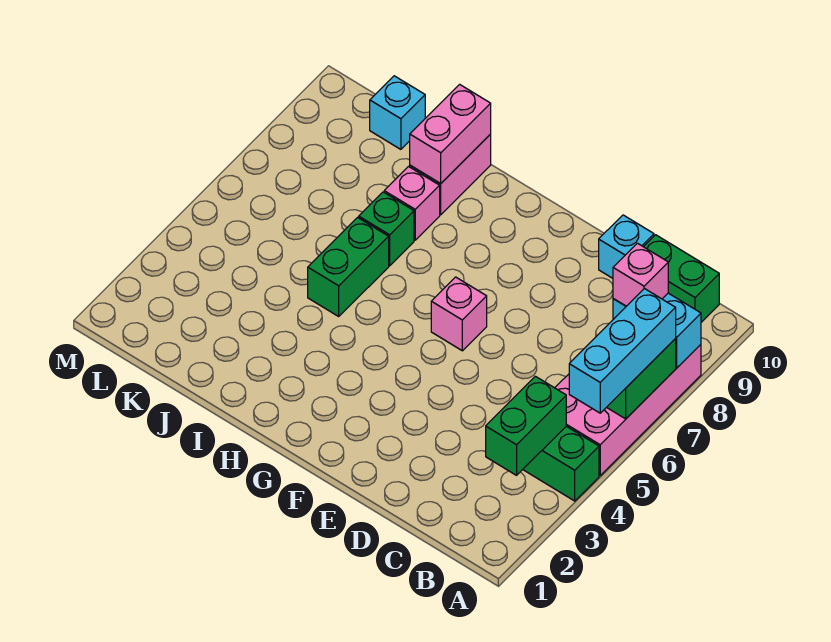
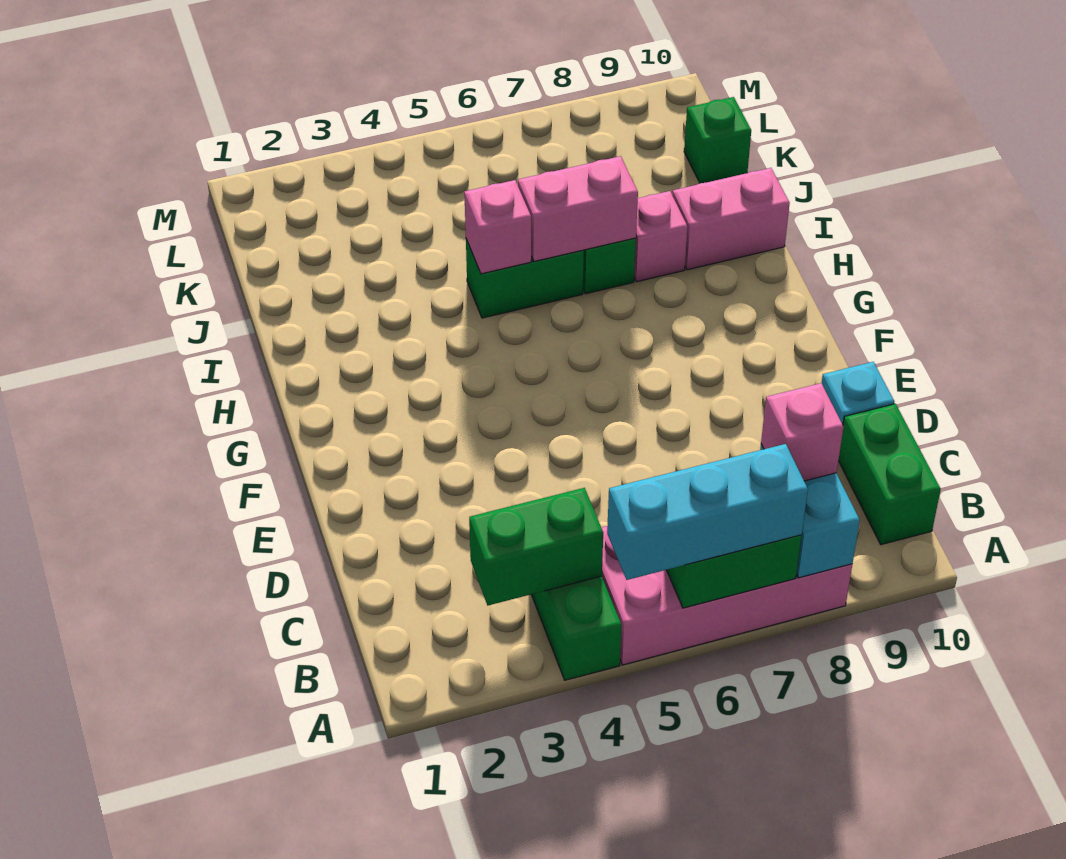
pink brick F6 level 1 -> pink brick I5 level 2
pink brick I9:I10 level 2 -> pink brick I6:I7 level 2
cyan brick K10 level 1 -> green brick K10 level 1

